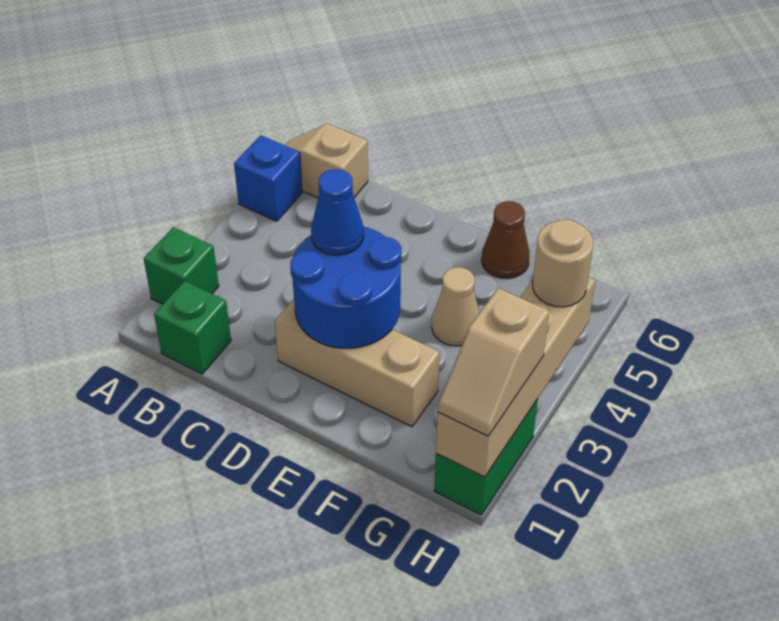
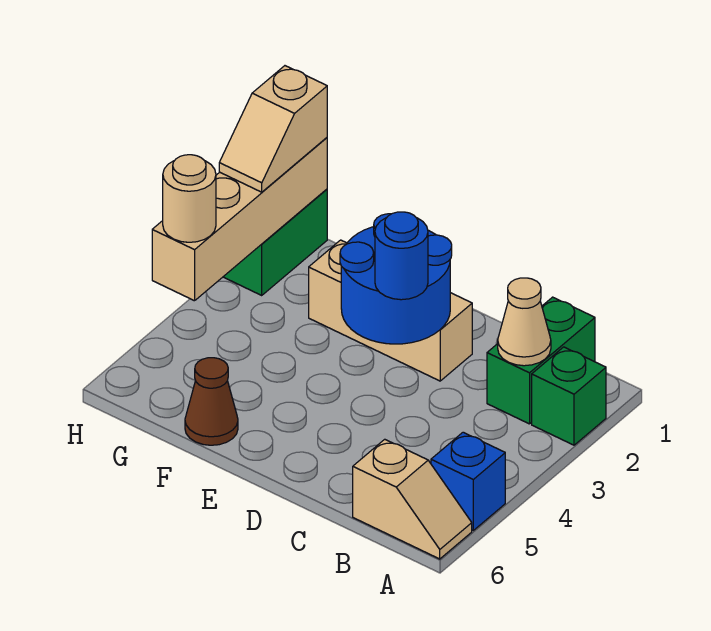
green brick B1 level 1 -> green brick B1:B2 level 1
blue cone D3 level 3 -> blue round brick D3 level 3
tan cone F4 level 1 -> tan cone B2 level 2
tan slope H1:H2 level 3 top 2 -> tan slope H1:H2 level 3 top 1

